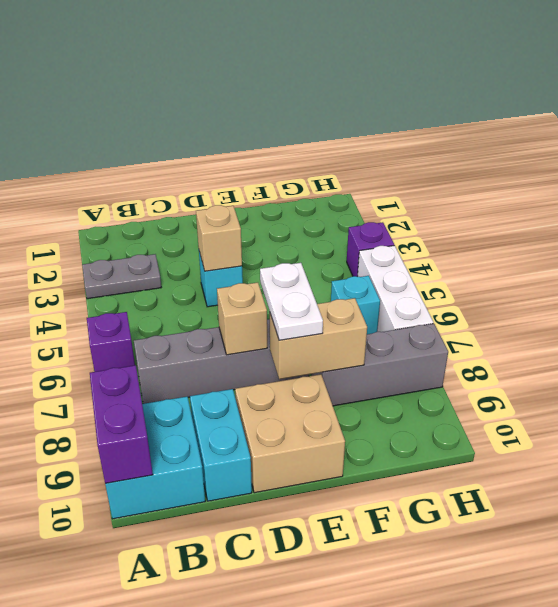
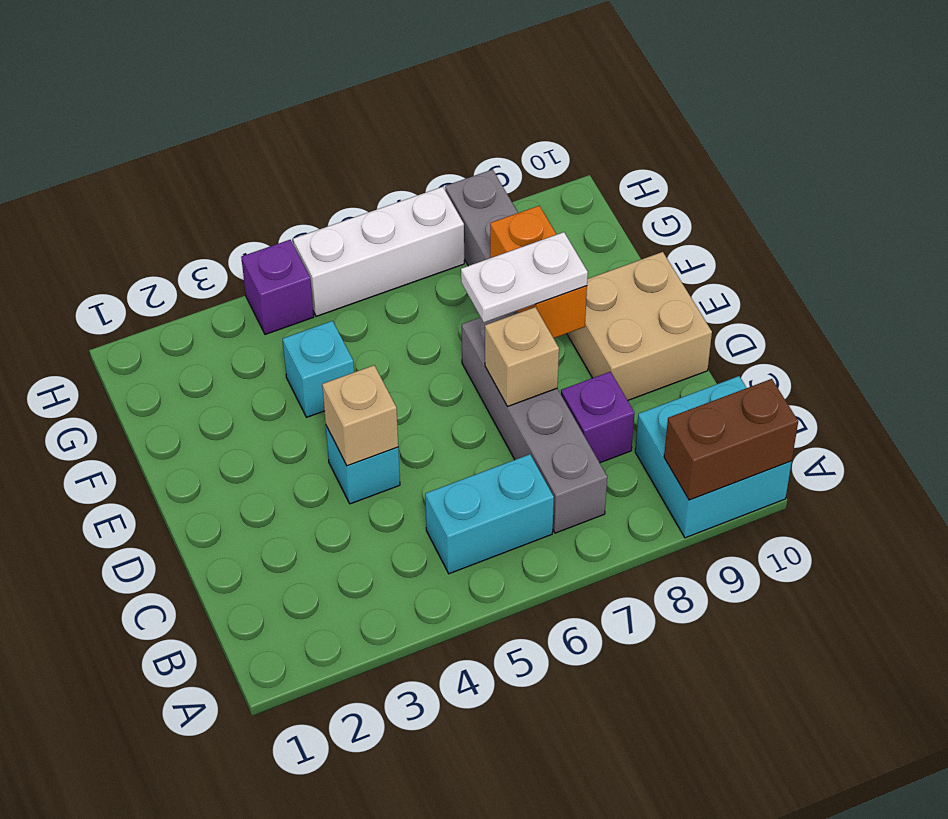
grey plate A3:B3 level 1 -> none
purple brick A6 level 1 -> purple brick C8 level 1
purple brick A9:A10 level 2 -> brown brick A9:A10 level 2
cyan brick C9:C10 level 1 -> cyan brick B5:B6 level 1
tan brick E8:F8 level 2 -> orange brick E8:F8 level 2
cyan brick G6 level 1 -> cyan brick F4 level 1

